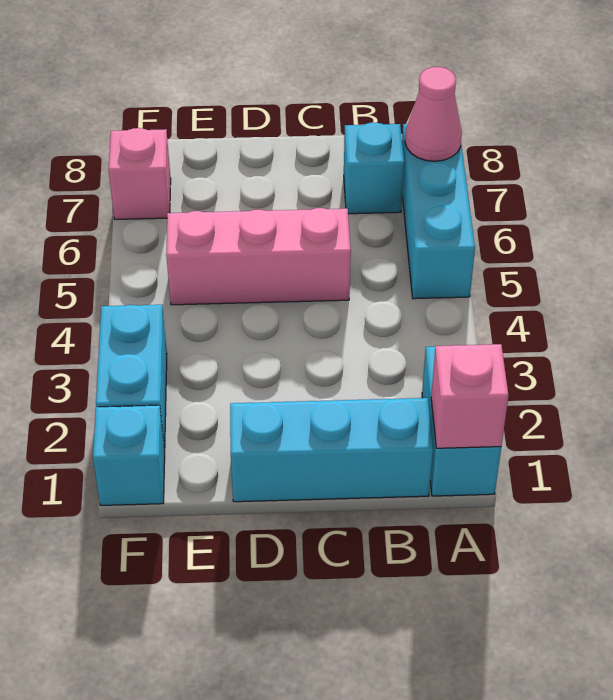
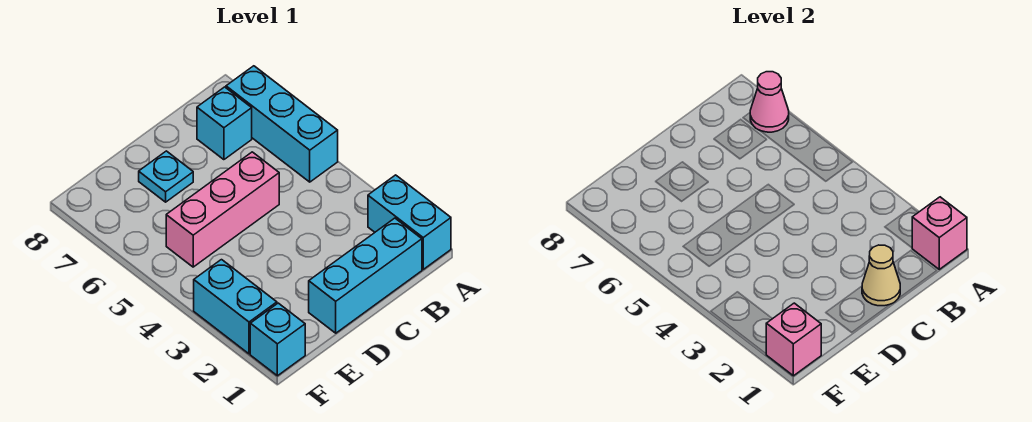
none -> tan cone C1 level 2
none -> cyan plate D7 level 1
pink brick F7 level 1 -> pink brick F1 level 2

